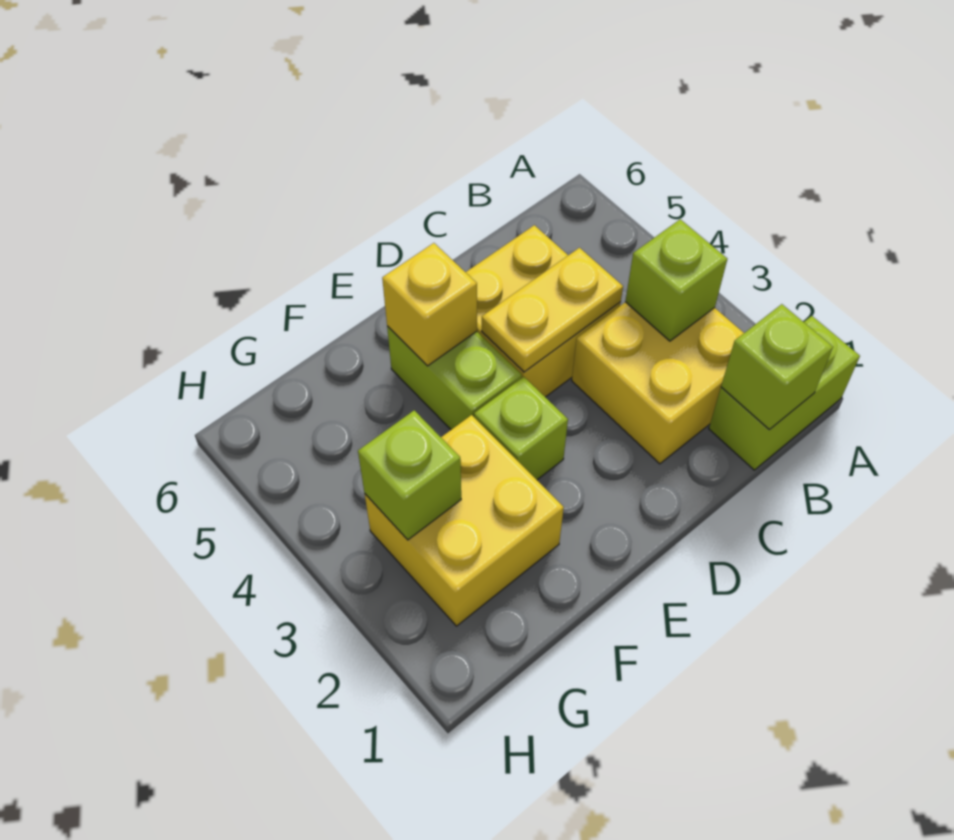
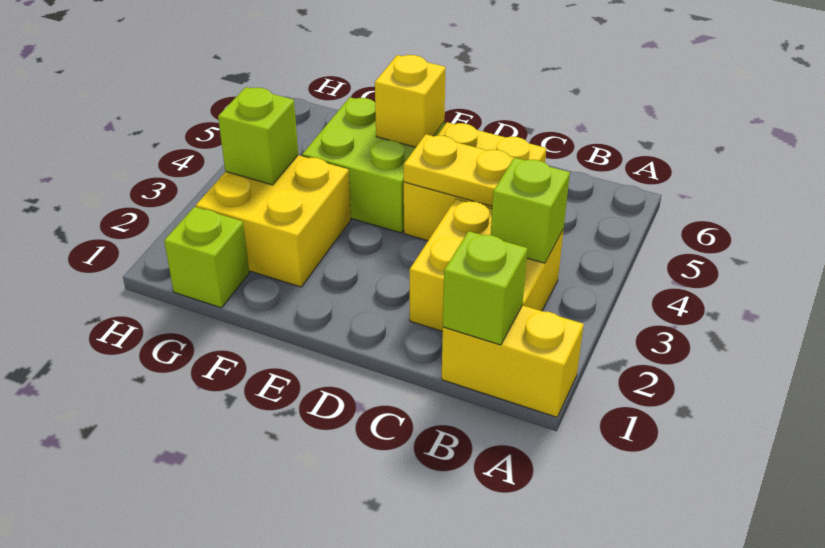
lime brick A1:B1 level 1 -> yellow brick A1:B1 level 1
lime brick E3 level 1 -> lime brick G1 level 1
lime brick E4:E5 level 1 -> lime brick E4:F5 level 1

